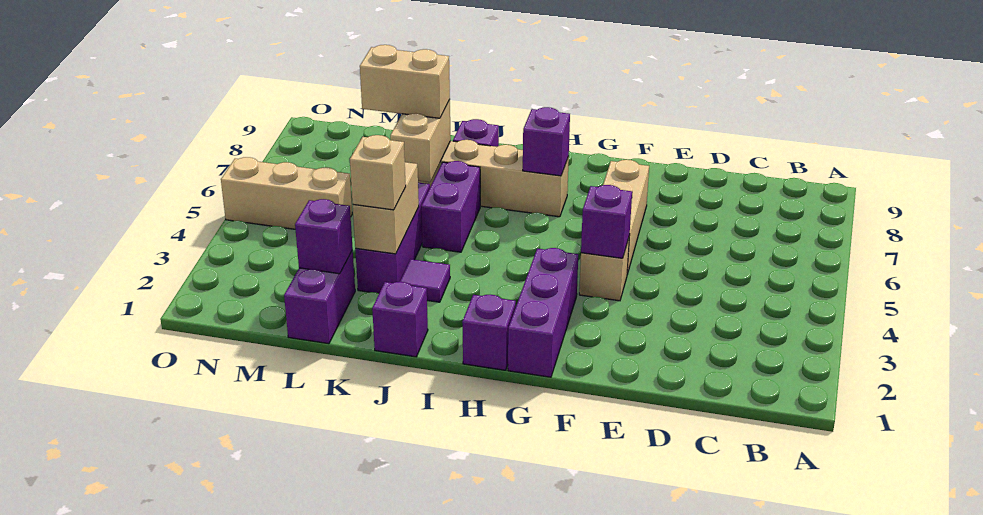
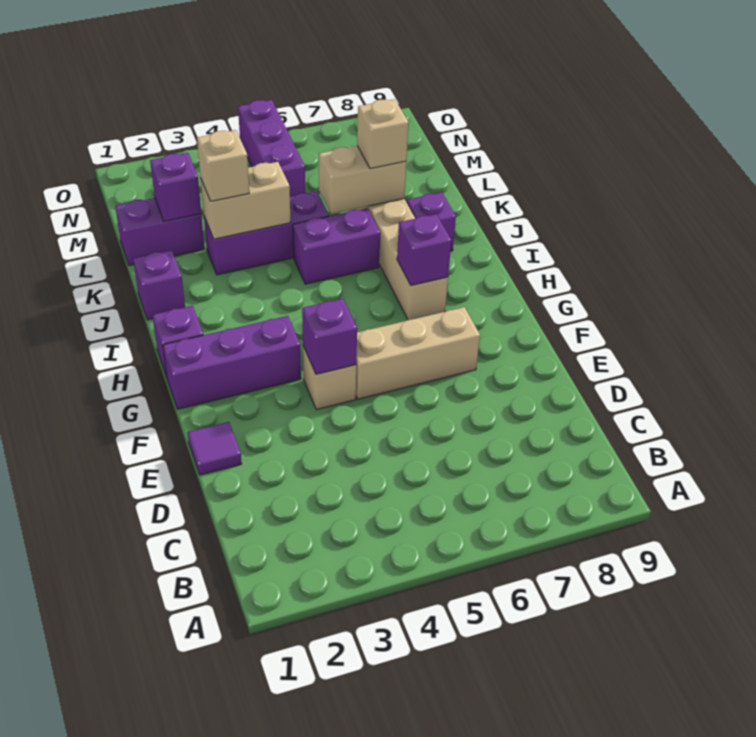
purple tile J3 level 1 -> purple tile E1 level 1
tan brick K7:L7 level 3 -> tan brick K7 level 3
tan brick M5:O5 level 1 -> purple brick M5:O5 level 1

